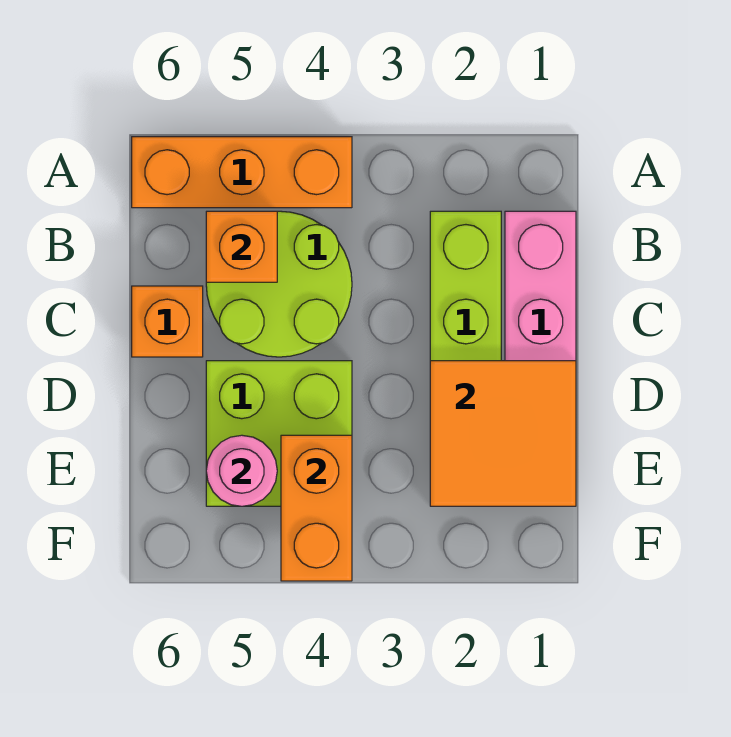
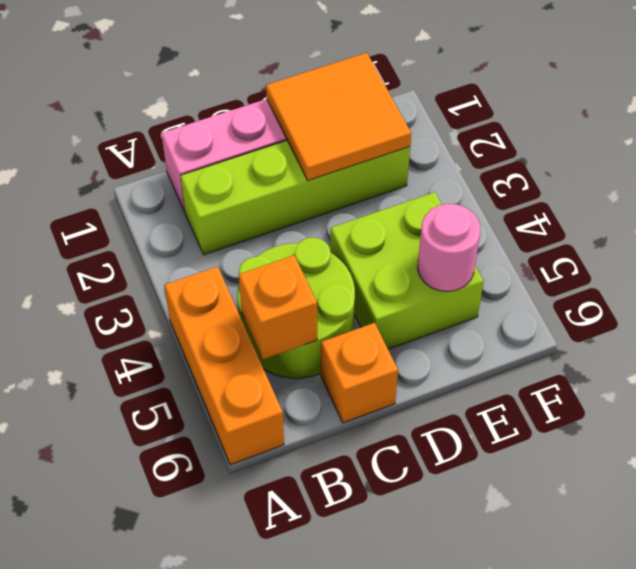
orange brick E4:F4 level 2 -> none

